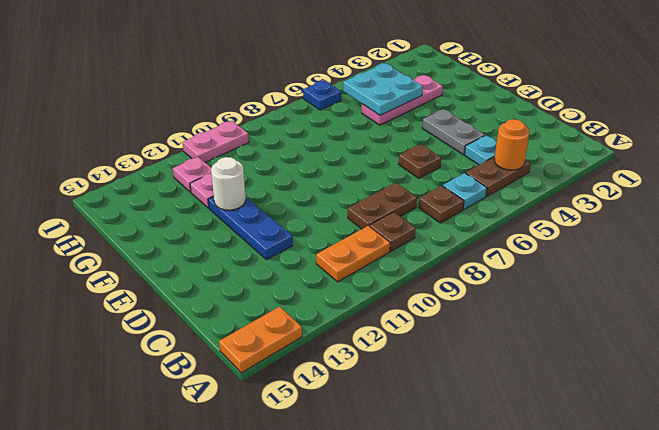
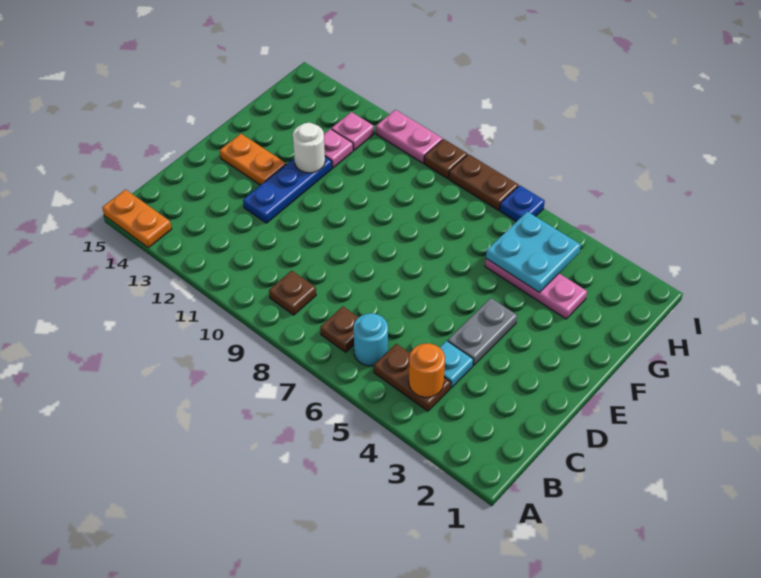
cyan plate B6 level 1 -> cyan round brick B6 level 1
orange plate B10:B11 level 1 -> orange plate E13:E14 level 1
brown plate C8:C9 level 1 -> brown plate I7:I8 level 1
brown plate D6 level 1 -> brown plate I9 level 1

